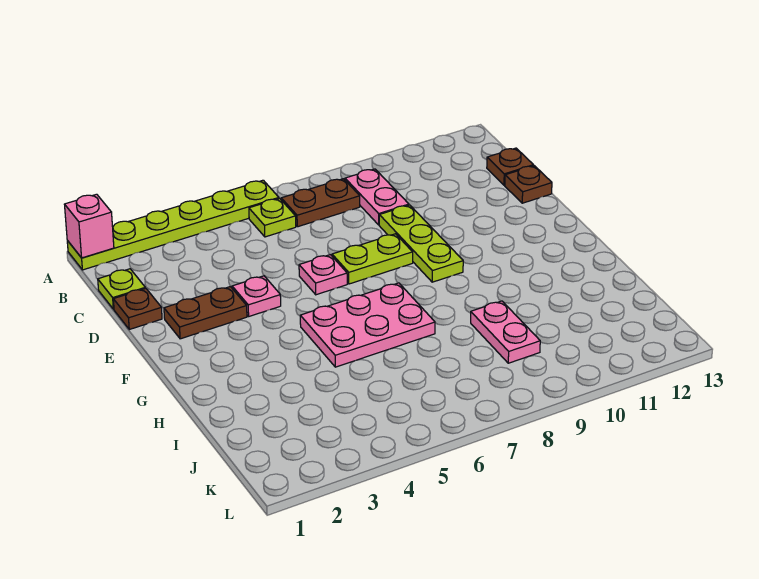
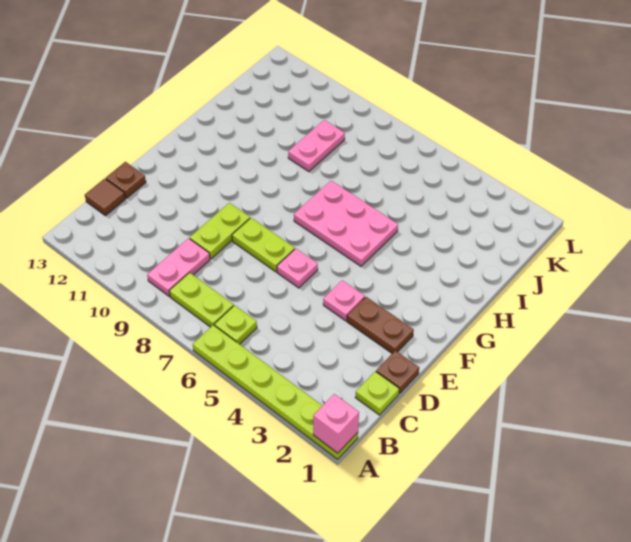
brown plate B7:B8 level 1 -> lime plate B7:B8 level 1
brown plate C13 level 1 -> brown tile C13 level 1
lime plate D9:F9 level 1 -> lime plate D9:E9 level 1

